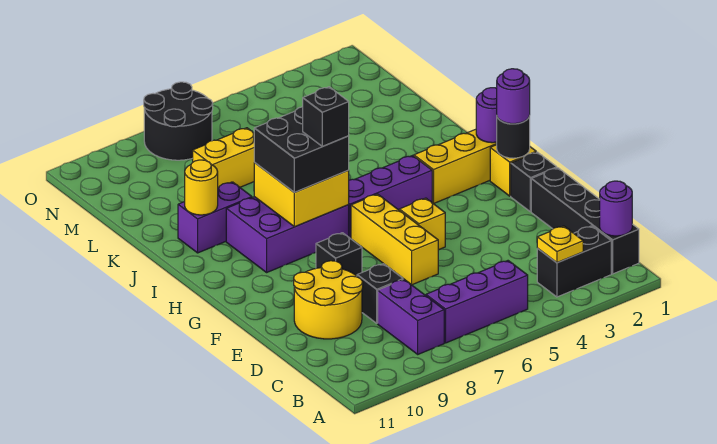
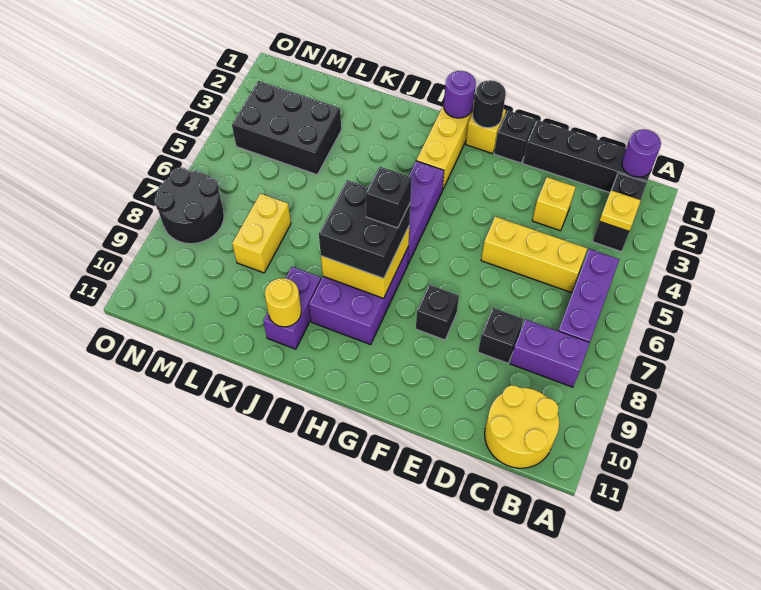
yellow round brick D9:E10 level 1 -> yellow round brick B10:C11 level 1
yellow brick E6:G6 level 1 -> yellow brick C5:E5 level 1
yellow brick F5 level 1 -> yellow brick D3 level 1
purple round brick G1 level 3 -> none
none -> black brick L3:N4 level 1

